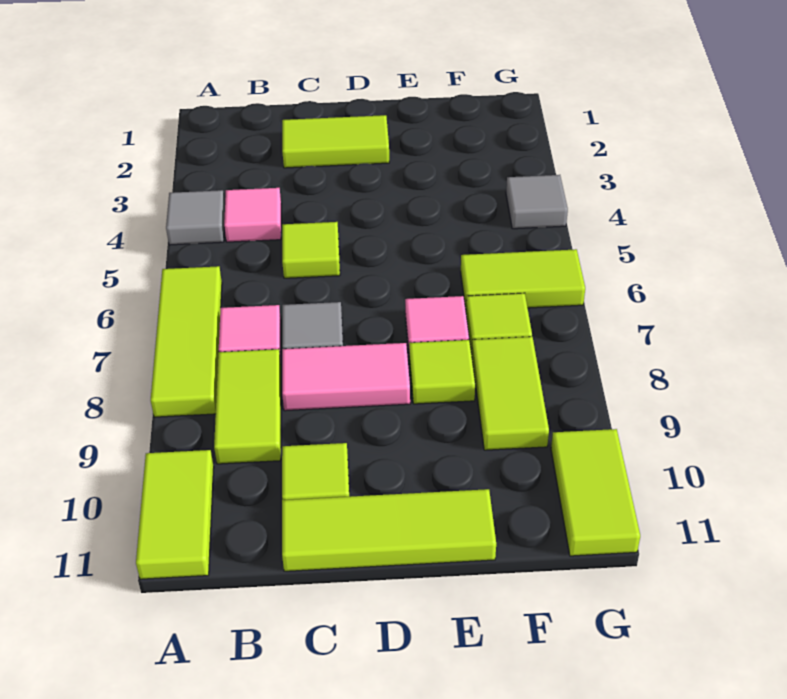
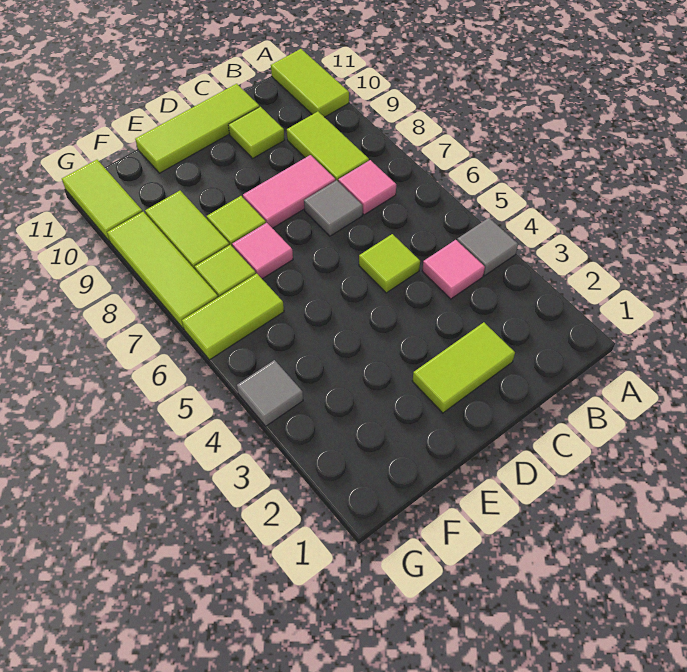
lime tile A6:A8 level 1 -> lime tile G7:G9 level 1

